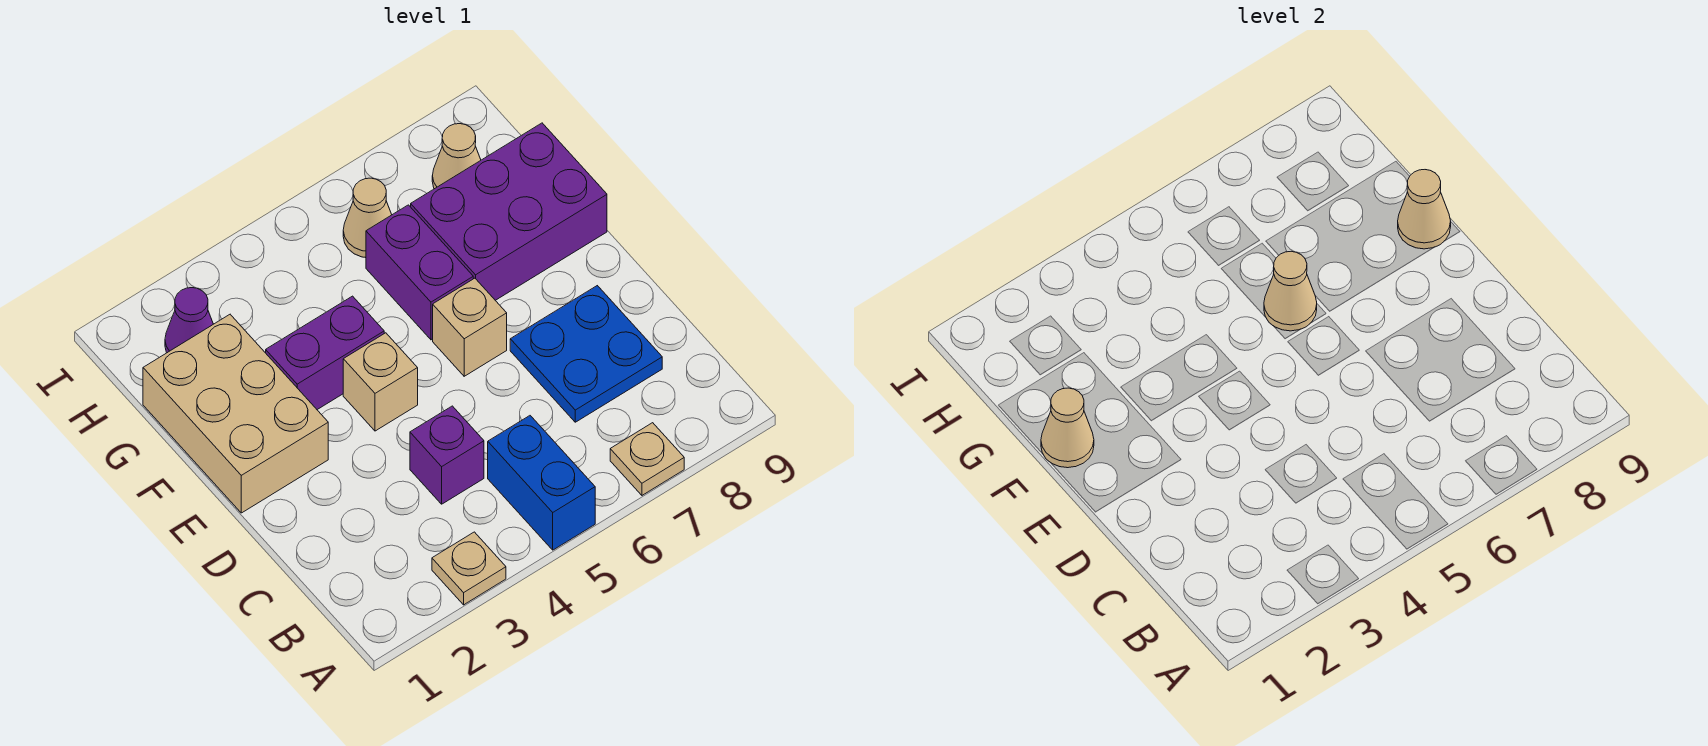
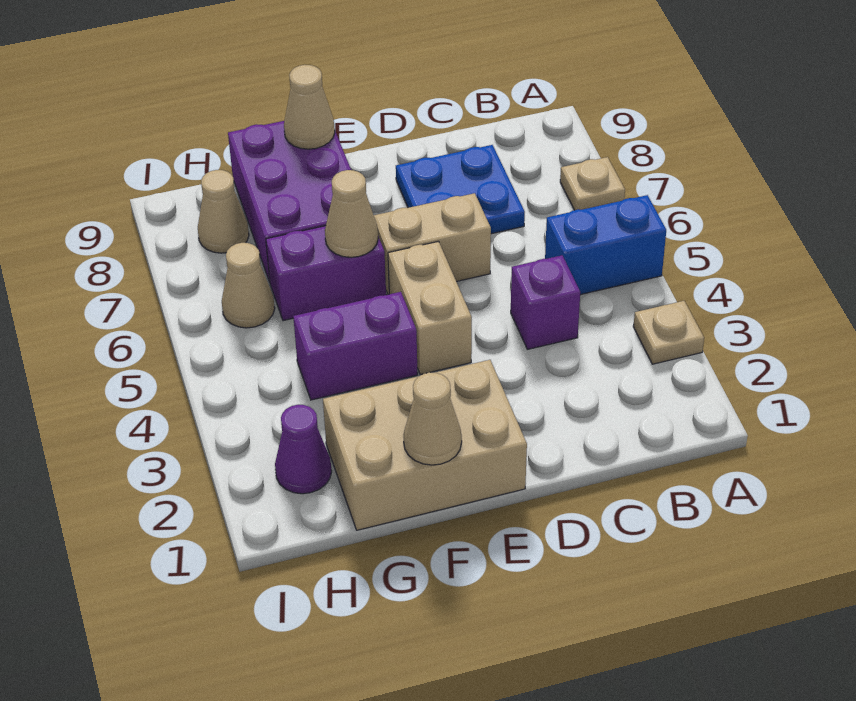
tan brick E4 level 1 -> tan brick E4:E5 level 1
tan brick E6 level 1 -> tan brick D6:E6 level 1
purple brick F3:F4 level 1 -> purple brick F4:G4 level 1

